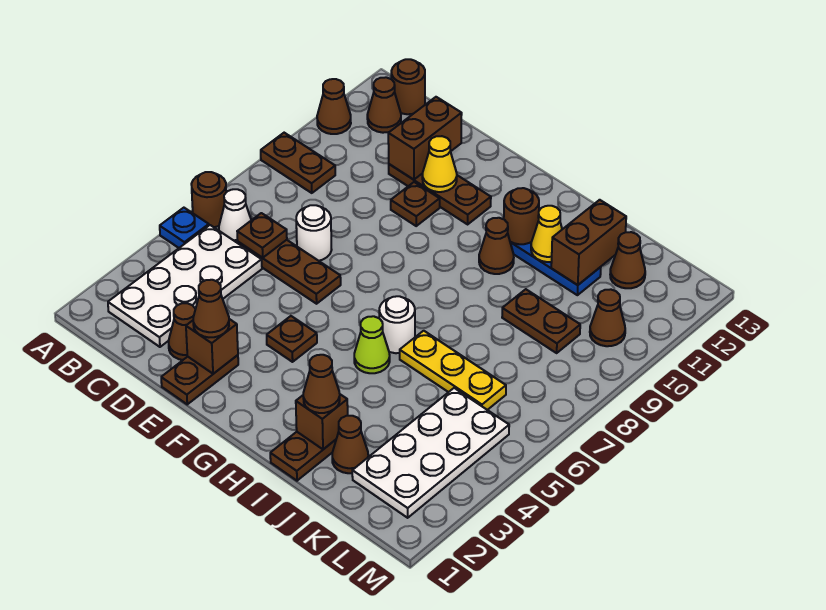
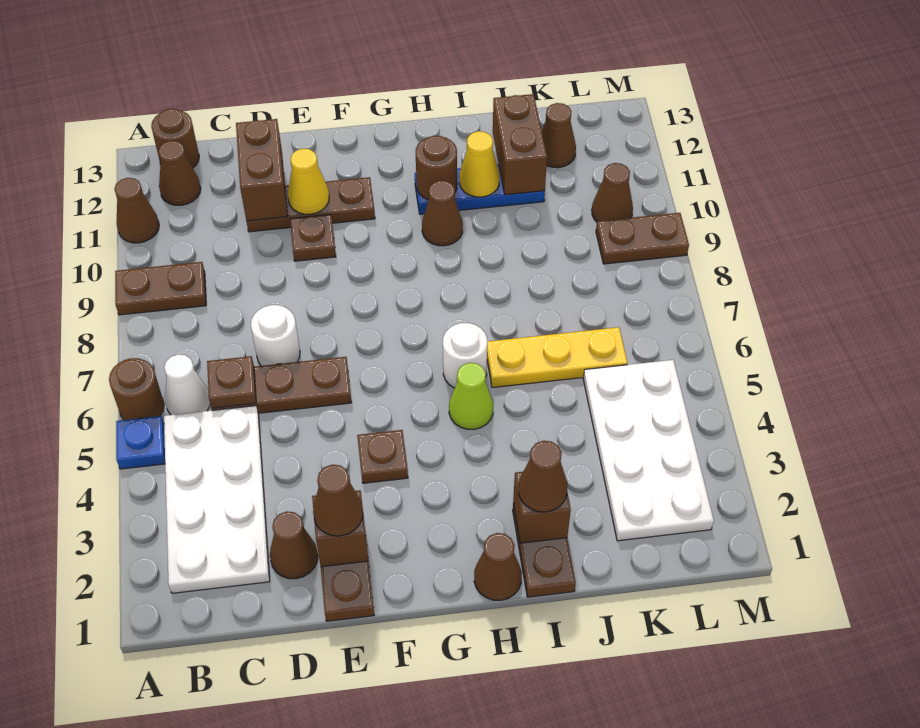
brown cone J2 level 1 -> brown cone H1 level 1
brown plate J9:K9 level 1 -> brown plate L9:M9 level 1

